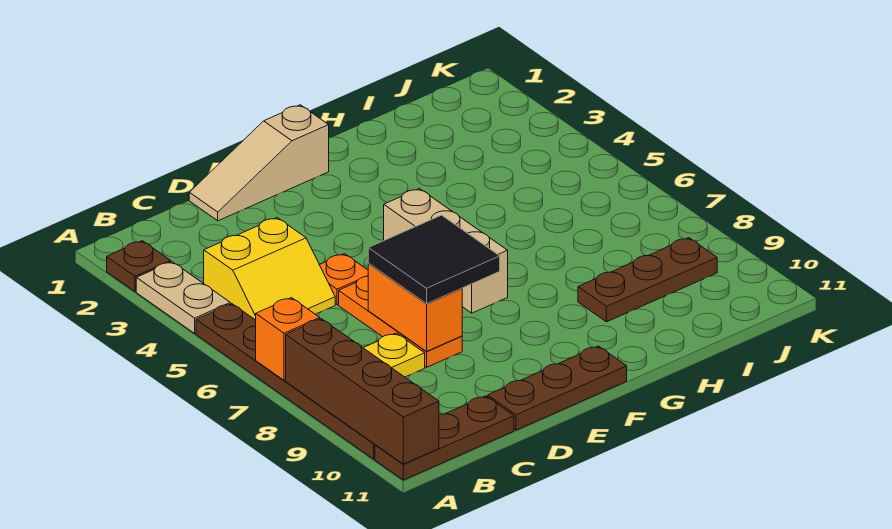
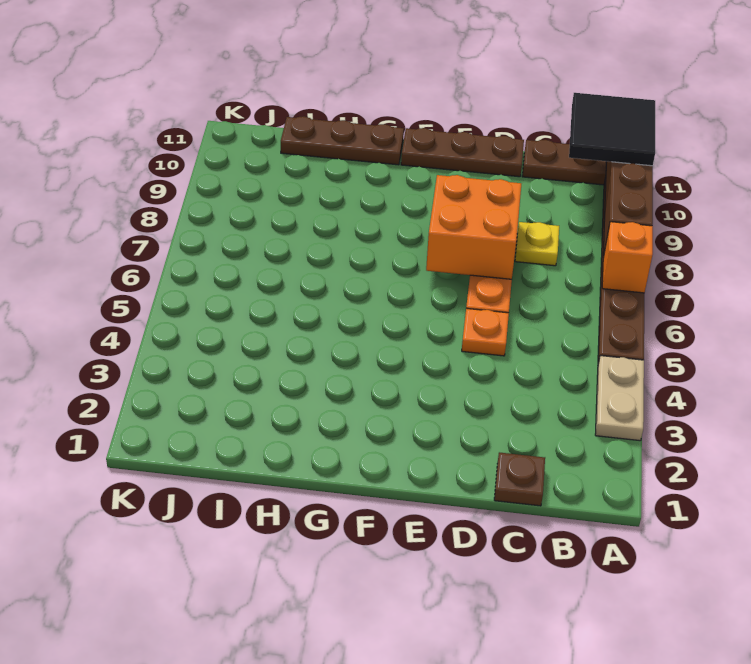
brown plate A2 level 1 -> brown plate C1 level 1
yellow slope B4:C5 level 1 top 4 -> none
tan slope D1:F1 level 1 top F -> none
orange brick D7:D8 level 2 -> orange brick D7:E8 level 2
black tile D7:E8 level 3 -> black tile A10:B11 level 3
tan brick F5:F7 level 1 -> none
brown plate H9:J9 level 1 -> brown plate G11:I11 level 1

